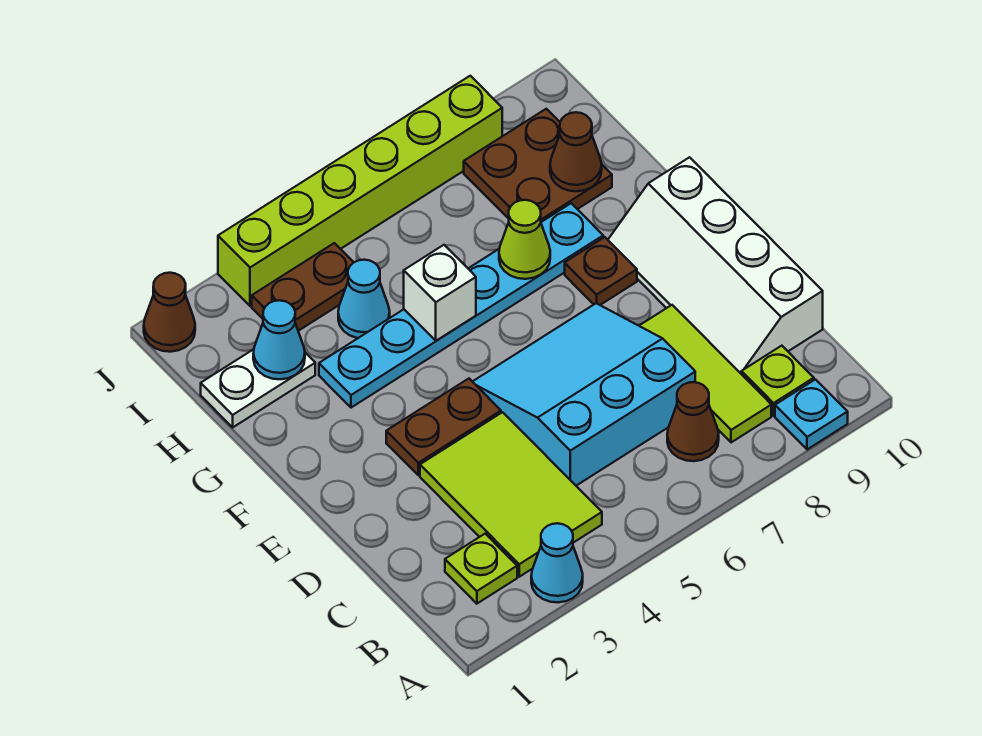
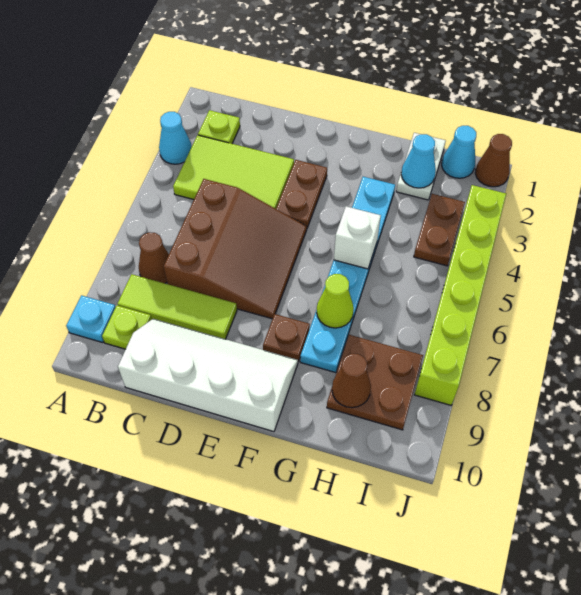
cyan slope C5:E7 level 1 top C -> brown slope C5:E7 level 1 top C
cyan cone H4 level 1 -> cyan cone I1 level 1

